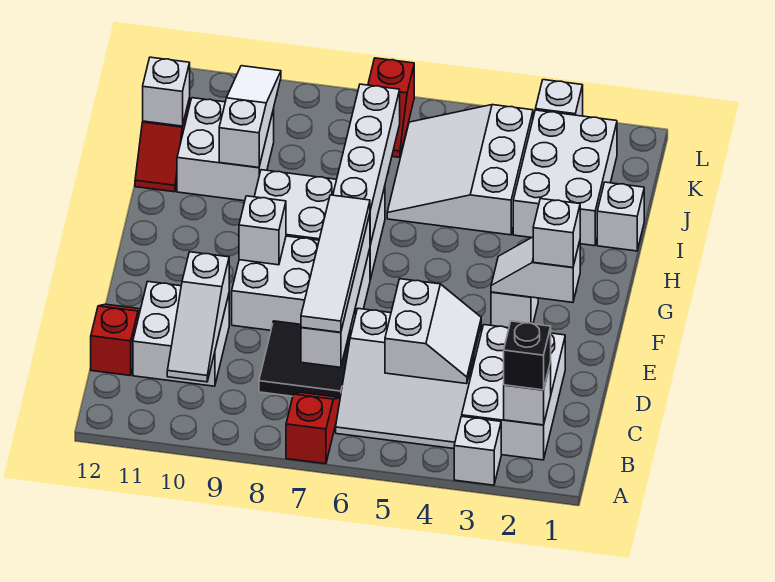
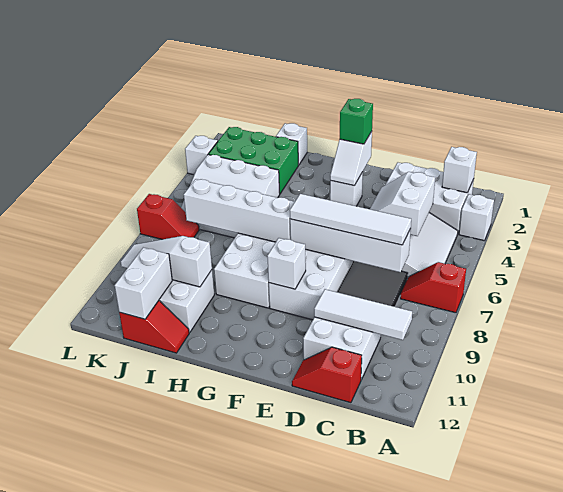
black brick B2 level 3 -> none
white slope B10:D10 level 2 top D -> white tile B10:D10 level 2
white slope C4:D5 level 2 top 5 -> white slope C4:D5 level 2 top C
white brick F2 level 3 -> green brick F2 level 3
white brick I2:K3 level 1 -> green brick I2:K3 level 1
white brick J12 level 2 -> white brick J11:J12 level 2

